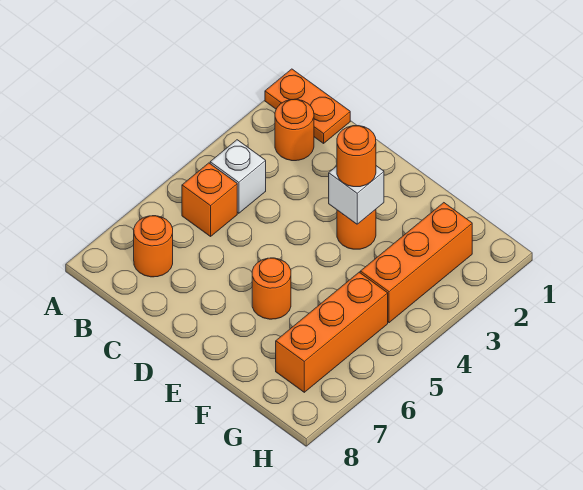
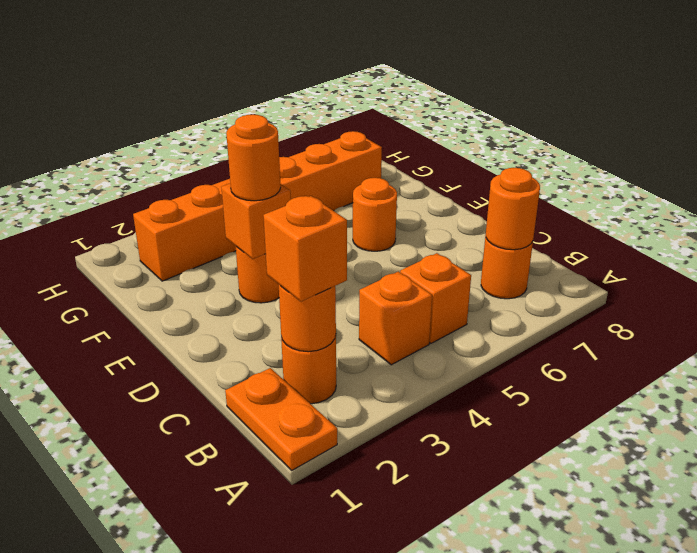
none -> orange round brick B2 level 2
none -> orange brick B2 level 3
white brick B4 level 1 -> orange brick B4 level 1
none -> orange round brick B7 level 2
white brick E3 level 2 -> orange brick E3 level 2

